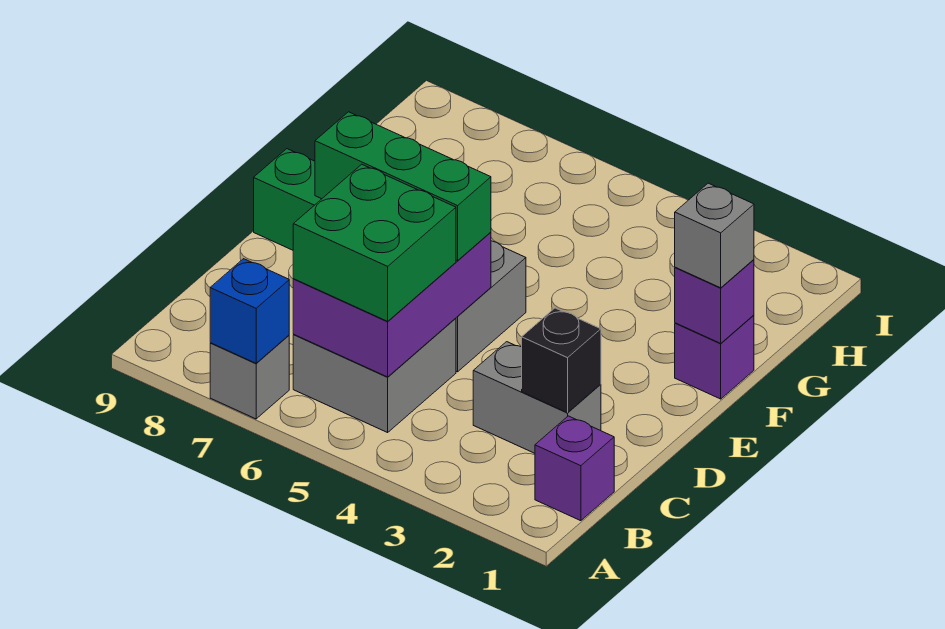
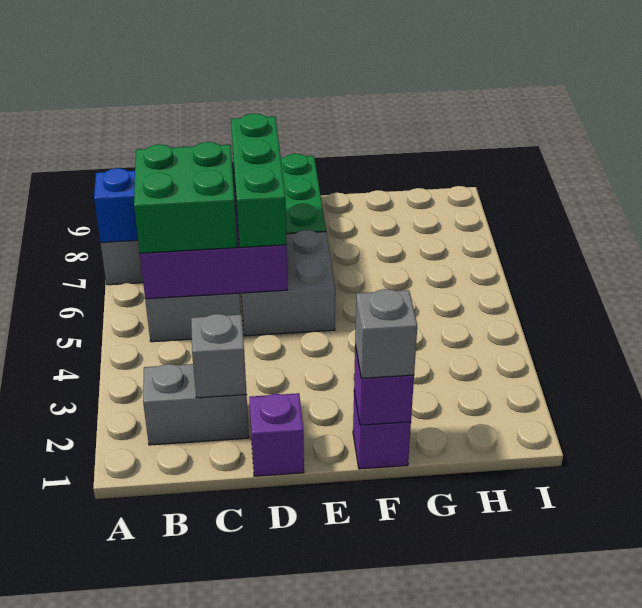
purple brick B1 level 1 -> purple brick D1 level 1
grey brick C2:C3 level 1 -> grey brick B2:C2 level 1
black brick C2 level 2 -> grey brick C2 level 2

